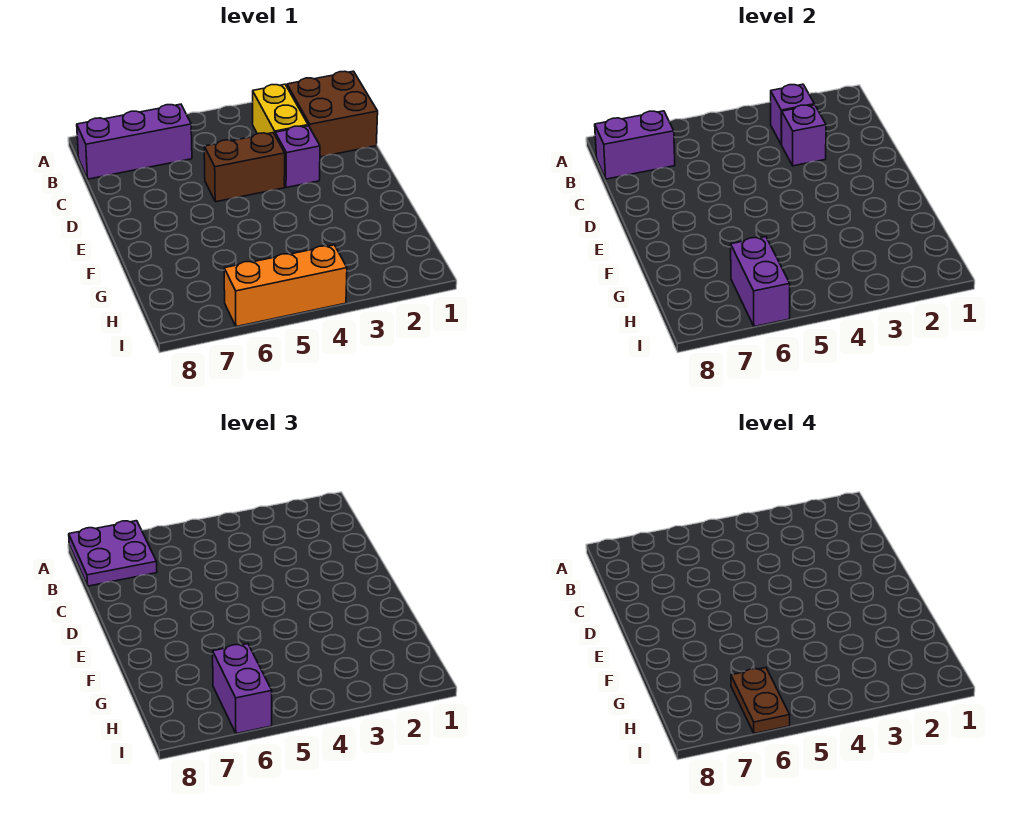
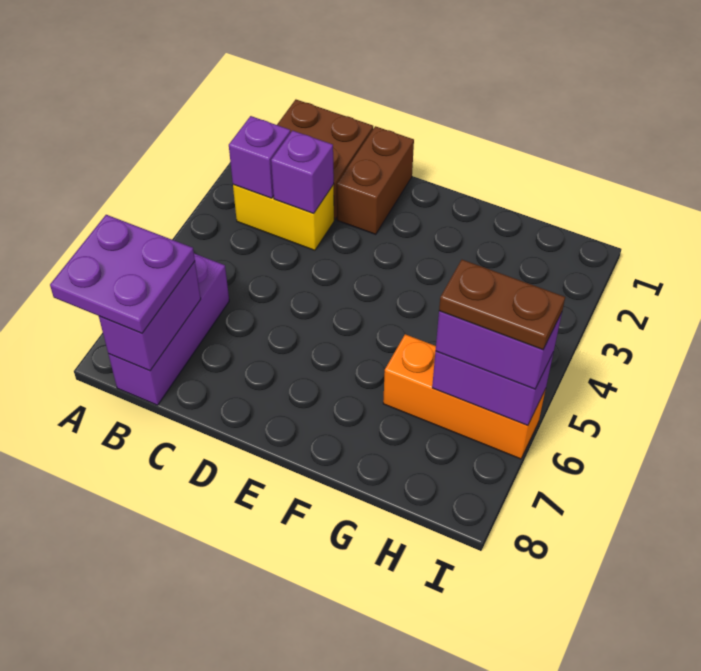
purple brick D3 level 1 -> none
brown brick D4:D5 level 1 -> brown brick D1:D2 level 1
orange brick I4:I6 level 1 -> orange brick G6:I6 level 1

